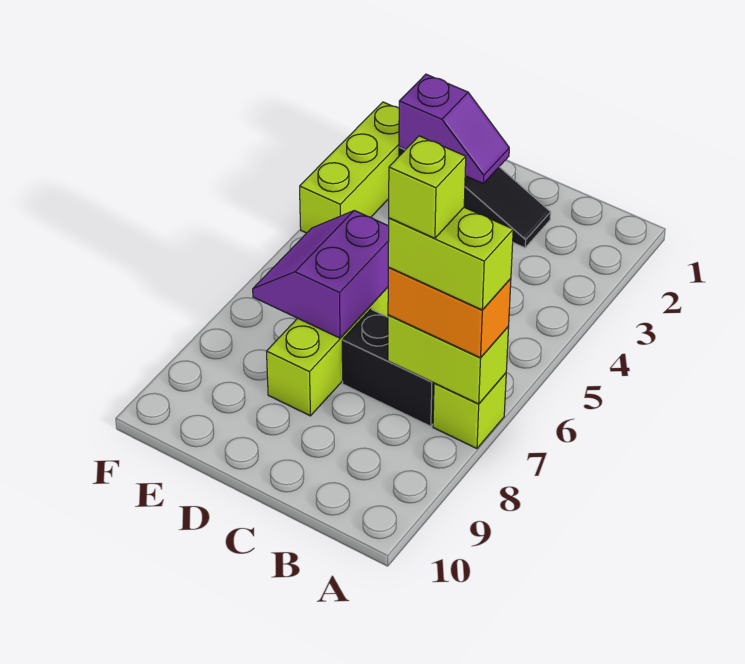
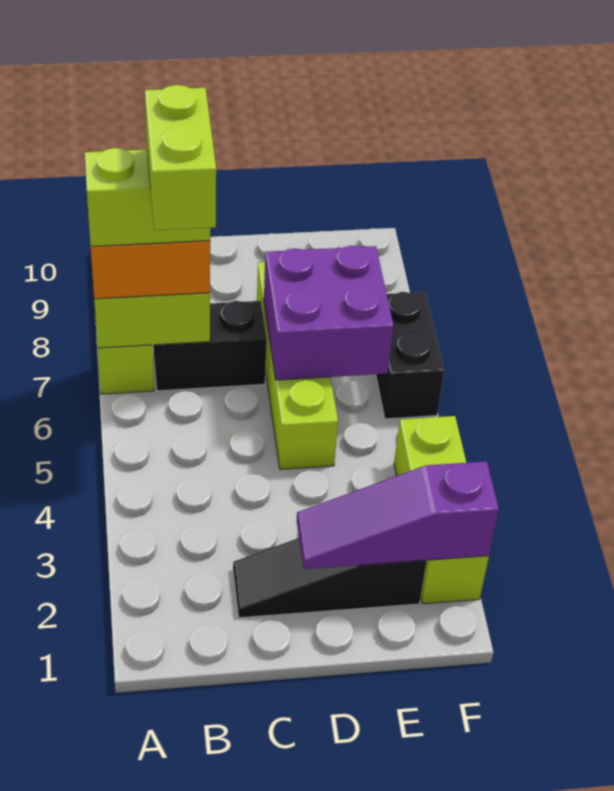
lime brick B7 level 5 -> lime brick B6:B7 level 5
purple slope D2:E2 level 2 top E -> purple slope D2:F2 level 2 top F
purple slope D6:E7 level 2 top D -> purple brick D6:E7 level 2
none -> black brick F6:F7 level 1

